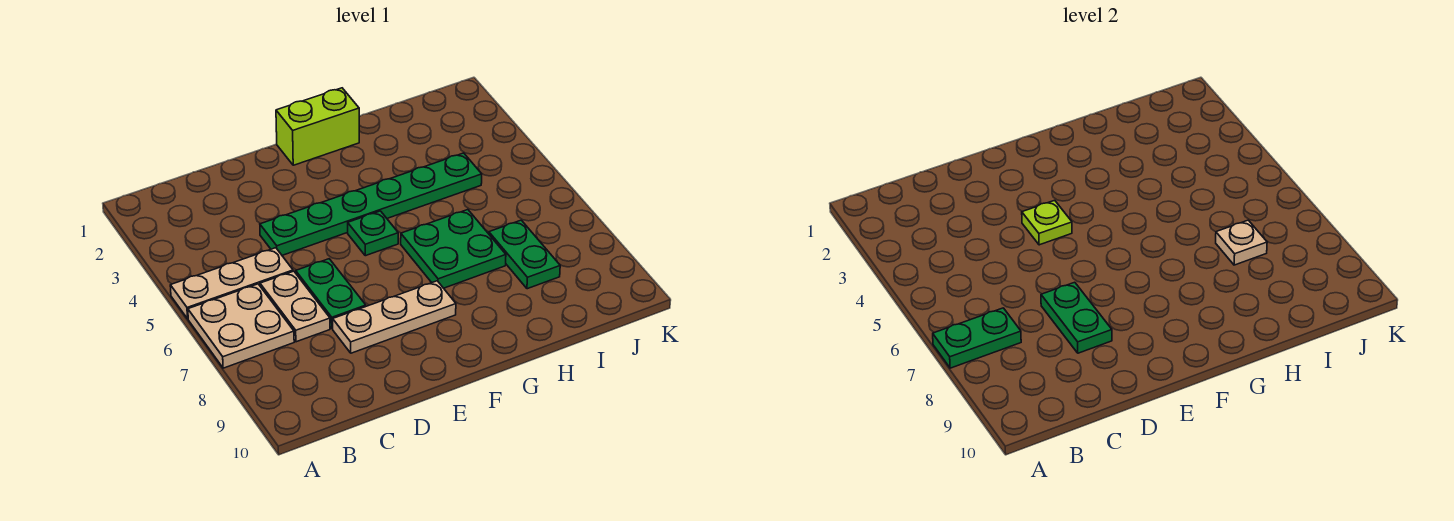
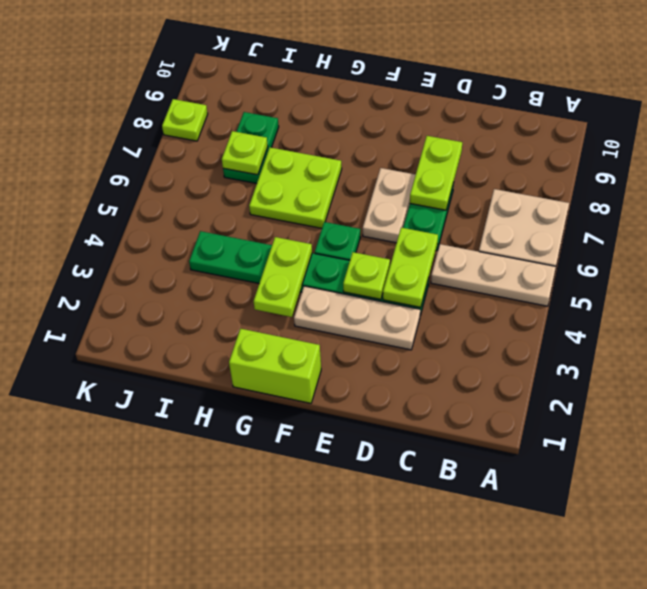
green plate A7:B7 level 2 -> none
tan plate C6:C7 level 1 -> tan plate E6:E7 level 1
none -> lime plate D4:D5 level 2
green plate D7:D8 level 2 -> lime plate D7:D8 level 2
tan plate D8:F8 level 1 -> tan plate D3:F3 level 1
none -> lime plate G3:G4 level 2
green plate G6:H7 level 1 -> lime plate G6:H7 level 1
tan plate I7 level 2 -> lime plate I7 level 2
none -> lime plate K8 level 1

